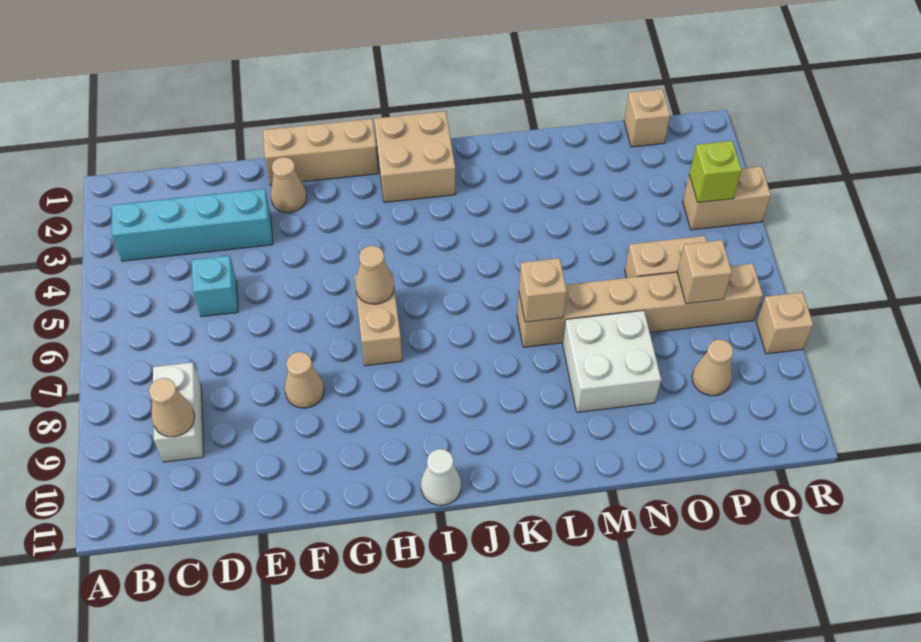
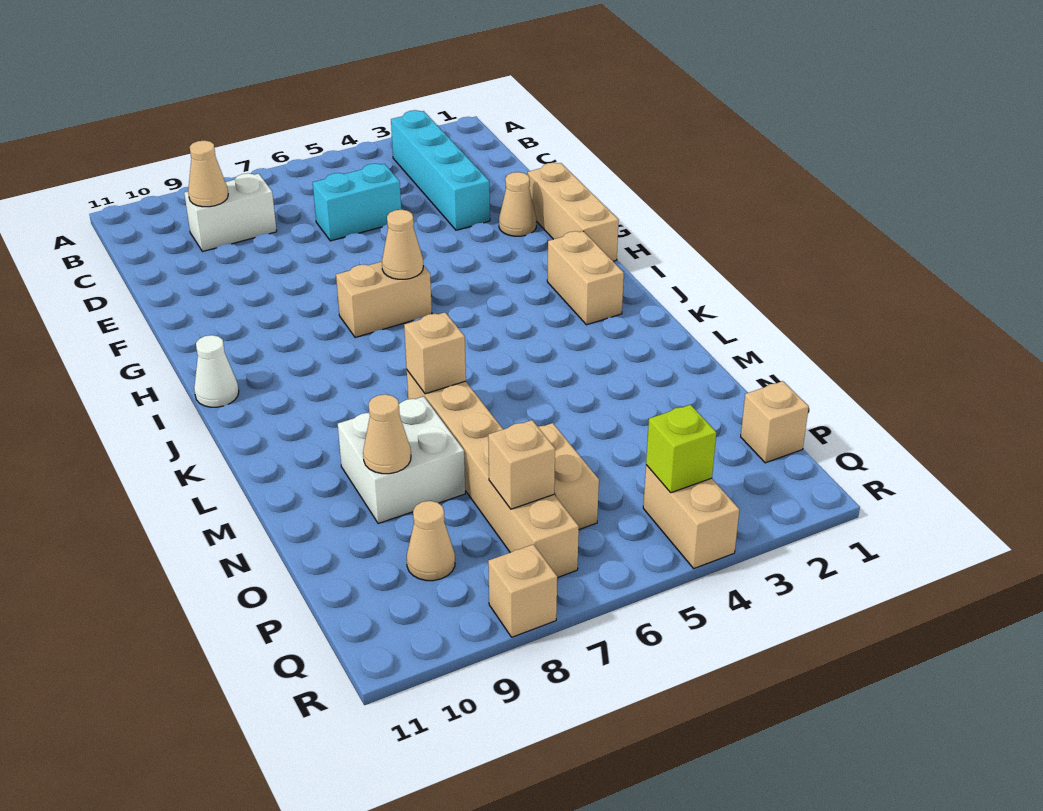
cyan brick D5 level 1 -> cyan brick D5:D6 level 1
tan cone F8 level 1 -> tan cone N9 level 2
tan brick I1:J2 level 1 -> tan brick I2:J2 level 1

